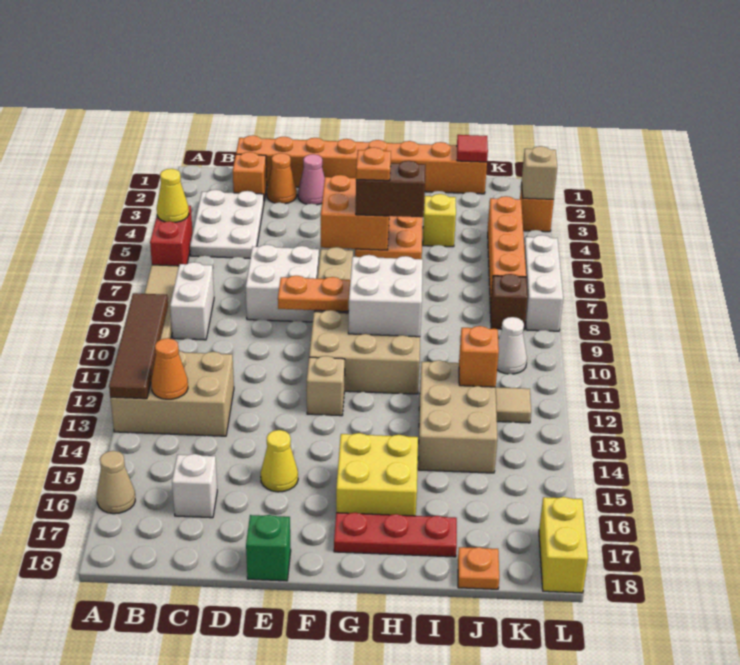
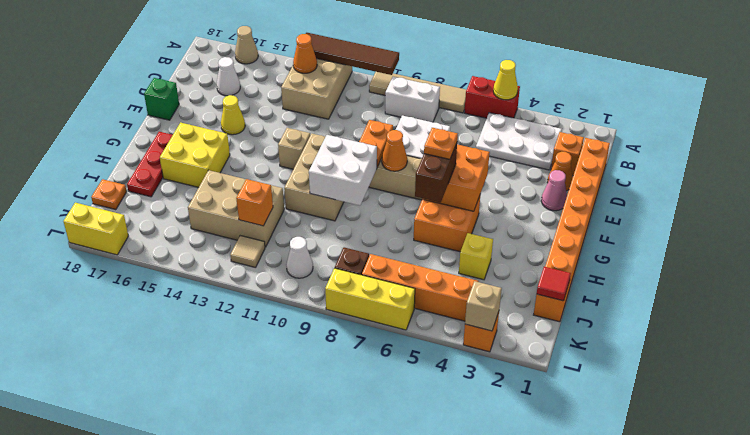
white brick C16 level 1 -> white cone C16 level 1
none -> orange cone F8 level 2
white brick L6:L8 level 1 -> yellow brick L6:L8 level 1

